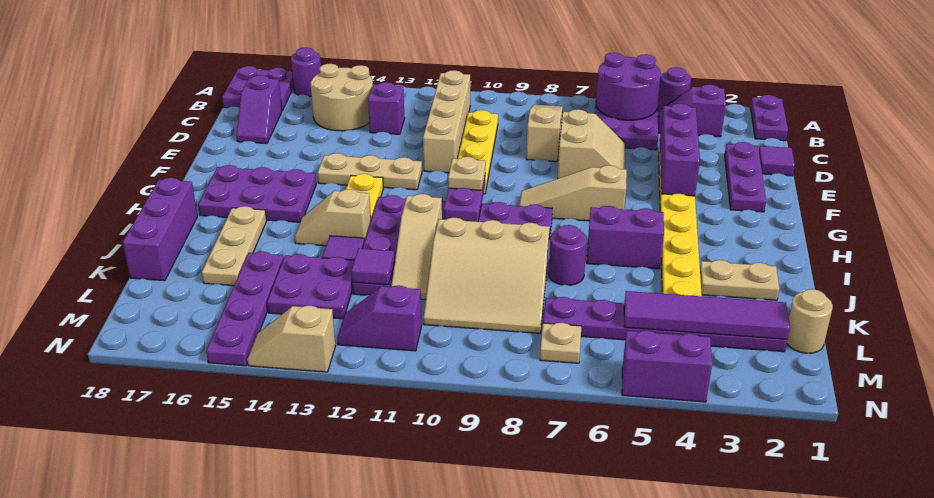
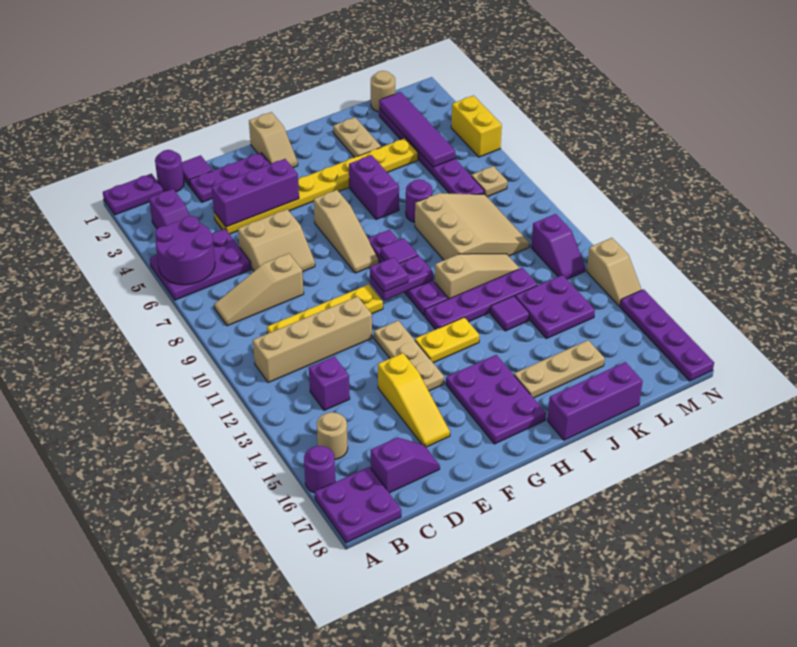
purple round brick A4 level 1 -> purple round brick C1 level 1
tan round brick B14:C15 level 1 -> tan round brick B15 level 1
tan slope D6:E7 level 1 top 7 -> tan slope D6:E7 level 1 top 6
none -> yellow slope E14:E16 level 1 top 14
tan plate G10 level 3 -> purple plate G10 level 3
tan slope I13:I14 level 1 top 13 -> tan slope G1:G2 level 1 top 1
purple tile K12 level 2 -> purple tile H9 level 2
purple plate K15:N15 level 1 -> purple plate N15:N18 level 1
purple brick N4:N5 level 1 -> yellow brick N4:N5 level 1

